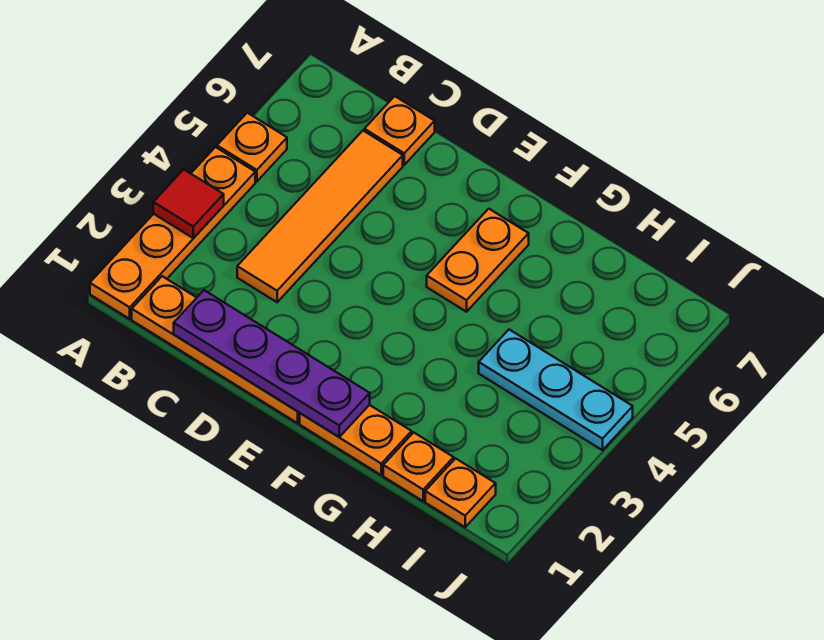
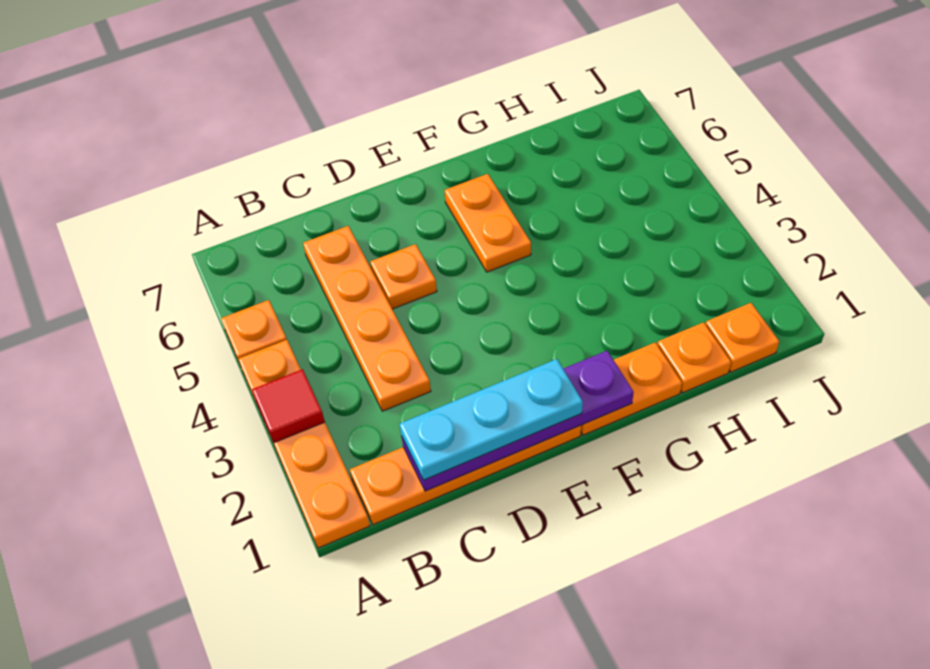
orange tile C3:C6 level 1 -> orange plate C3:C6 level 1
orange plate C7 level 1 -> orange plate D5 level 1
cyan plate H4:J4 level 1 -> cyan plate C1:E1 level 3

